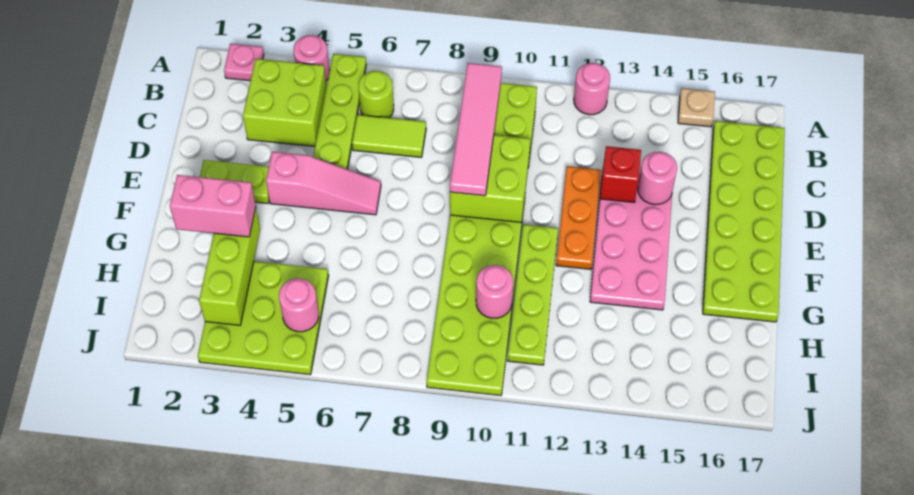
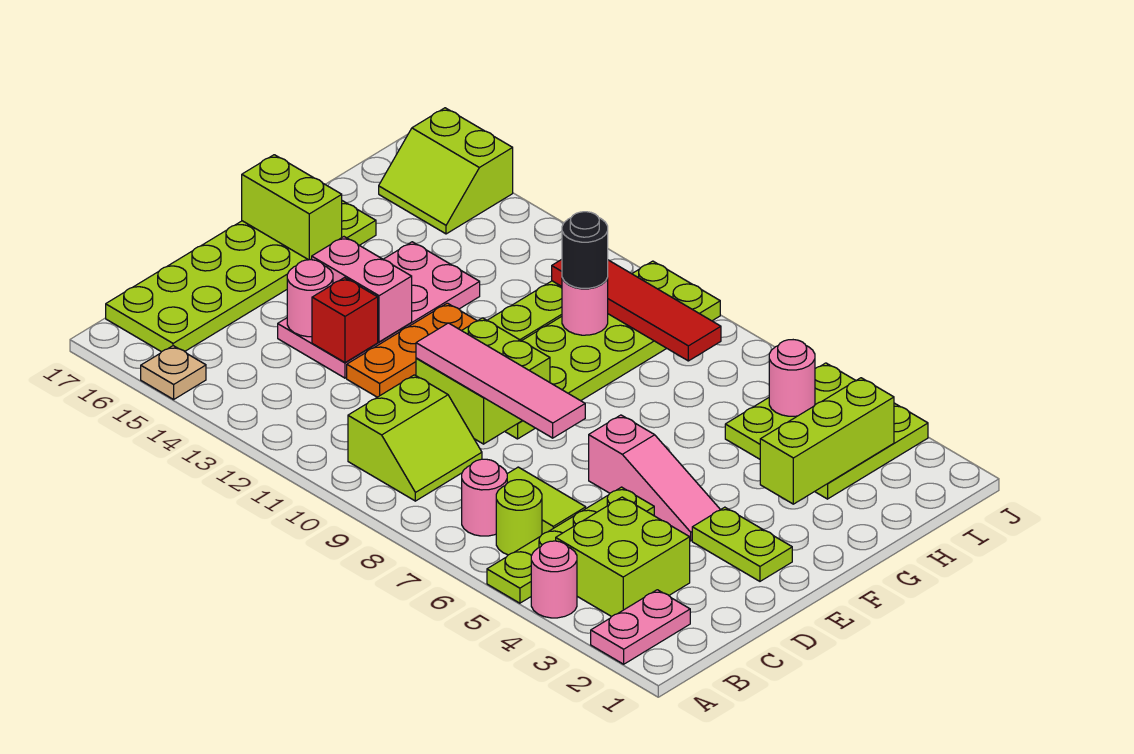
pink plate A2 level 1 -> pink plate A2:B2 level 1
pink round brick A12 level 1 -> pink round brick B7 level 1
pink tile B9:E9 level 3 -> pink tile D7:D10 level 3
pink slope E4:E6 level 1 top 4 -> pink slope E4:E6 level 1 top 6
none -> lime brick F16:F17 level 2
pink brick G2:G3 level 3 -> pink brick E13:E14 level 2
none -> black round brick H10 level 3
none -> red tile I8:I11 level 2
none -> lime slope I15:J16 level 1 top J

